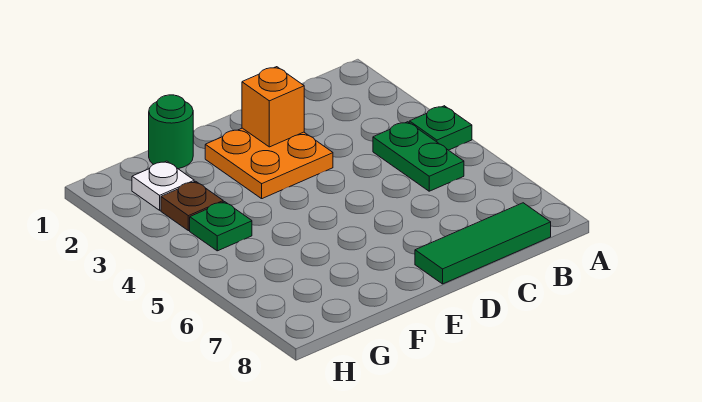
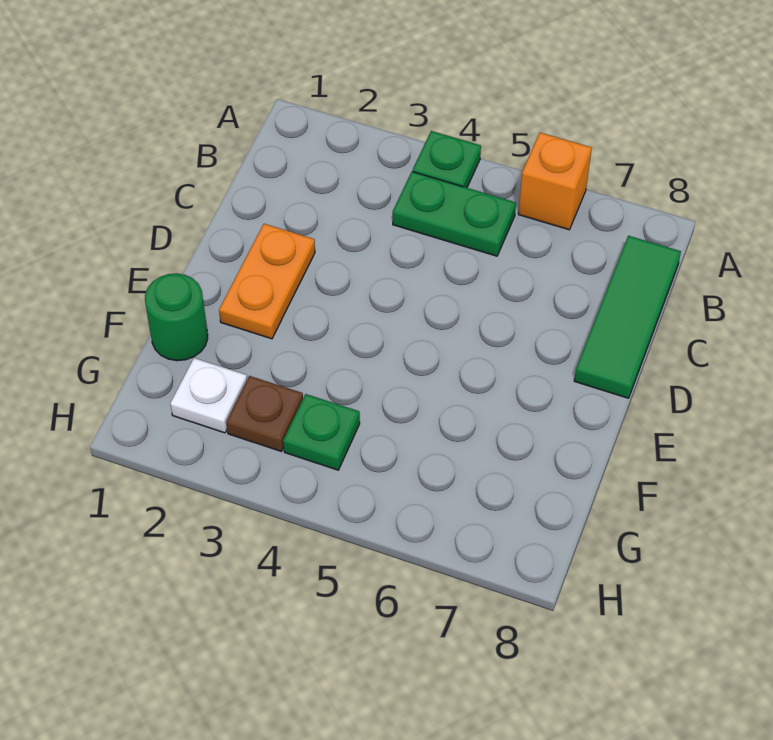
orange plate D2:E3 level 1 -> orange plate D2:E2 level 1
orange brick D2 level 2 -> orange brick A6 level 1

